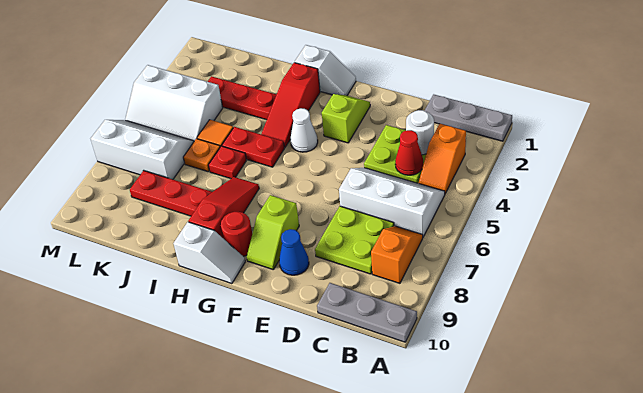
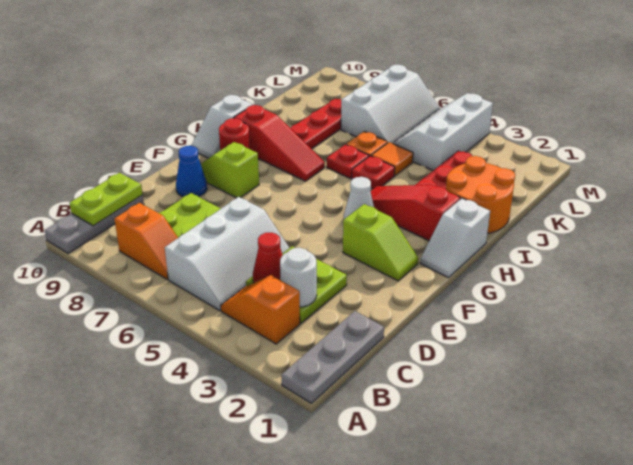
none -> lime plate B10:C10 level 2
red plate H5:I5 level 1 -> red plate I5 level 1
none -> orange round brick I1:J2 level 1

